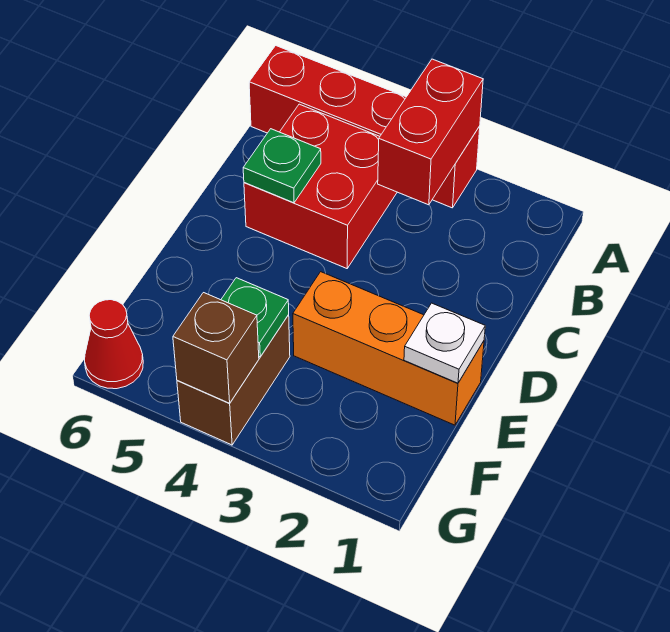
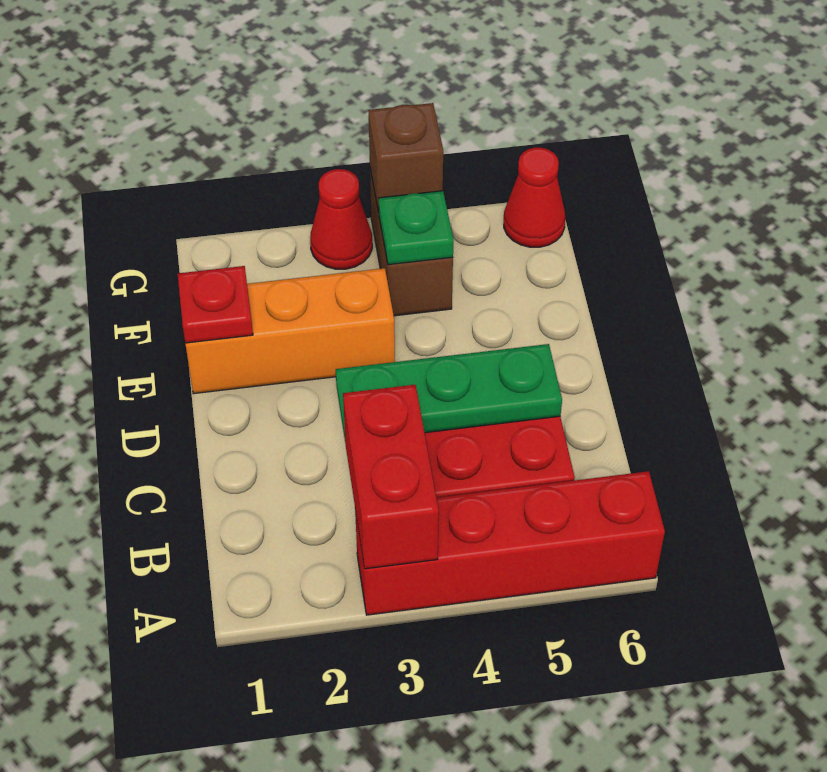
green plate C5 level 2 -> green plate C3:C5 level 2
white plate E1 level 2 -> red plate E1 level 2
none -> red cone G3 level 1

